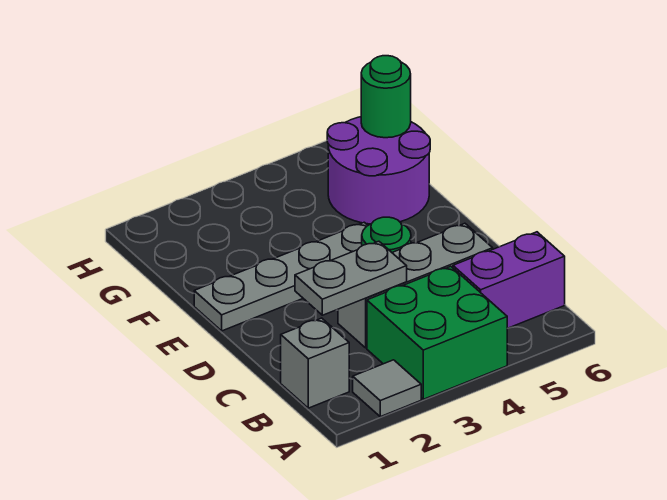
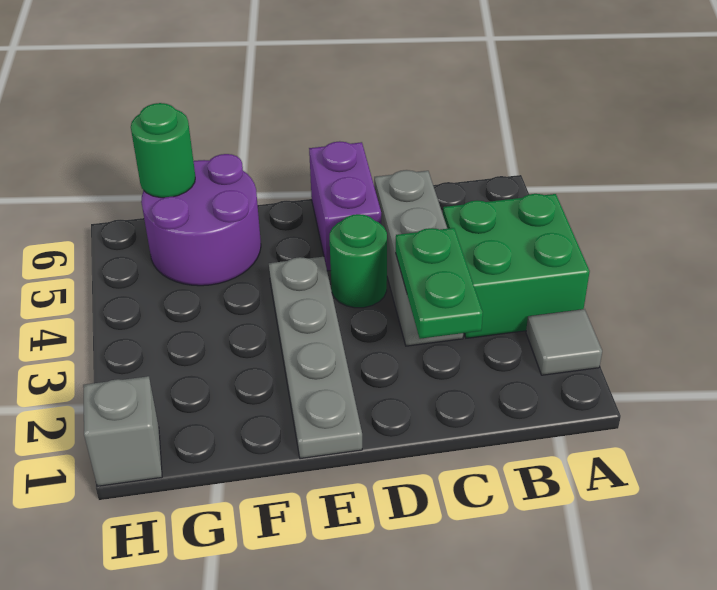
grey brick B1 level 1 -> grey brick H1 level 1
purple brick B5:B6 level 1 -> purple brick D5:D6 level 1
grey plate C2:C3 level 2 -> green plate C2:C3 level 2

